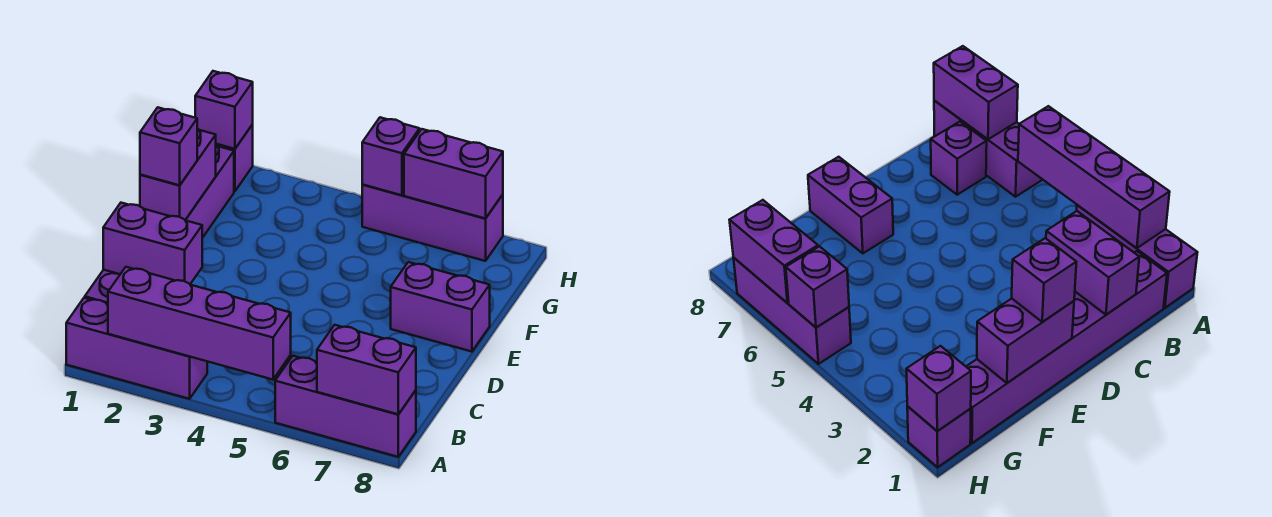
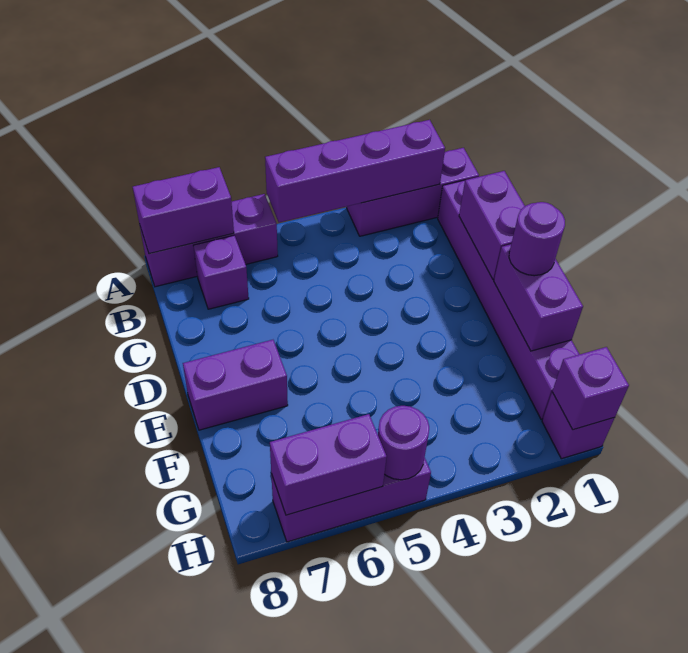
purple brick C1:C2 level 2 -> purple brick C1:D1 level 2
purple brick E1 level 3 -> purple round brick E1 level 3
purple brick H5 level 2 -> purple round brick H5 level 2

